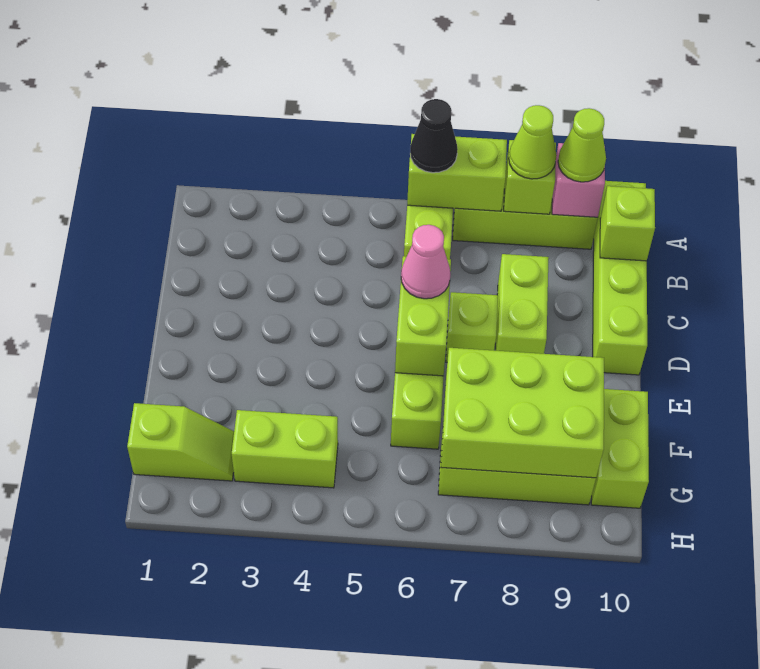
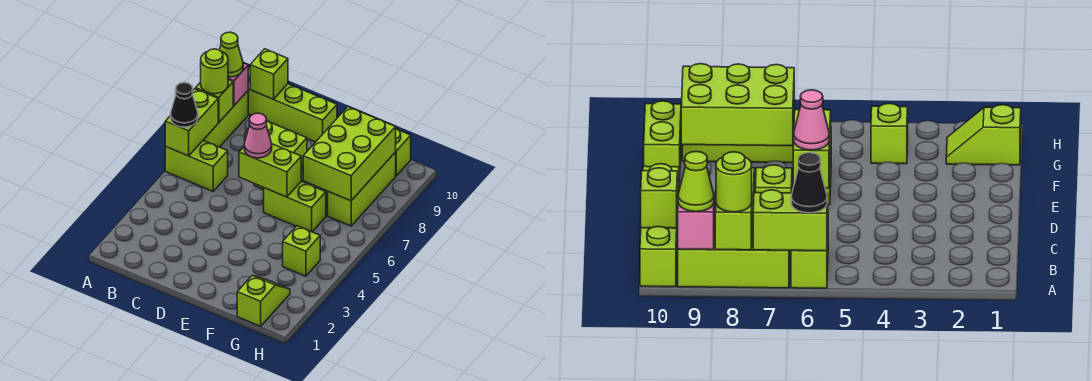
lime cone A8 level 3 -> lime round brick A8 level 3
lime brick G3:G4 level 1 -> lime brick G4 level 1

